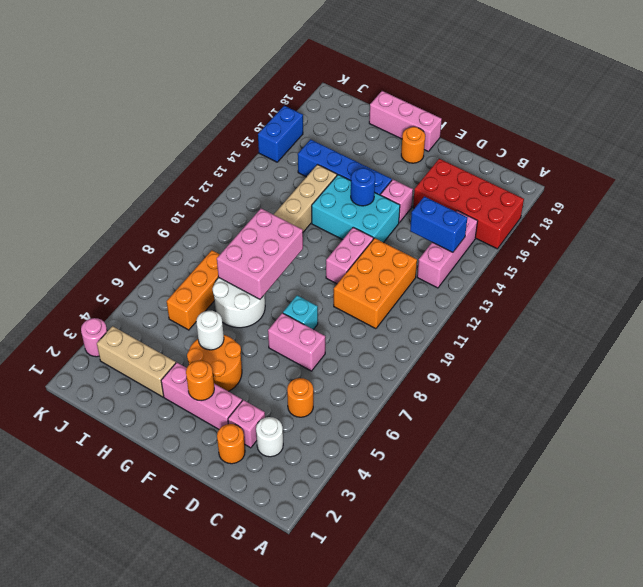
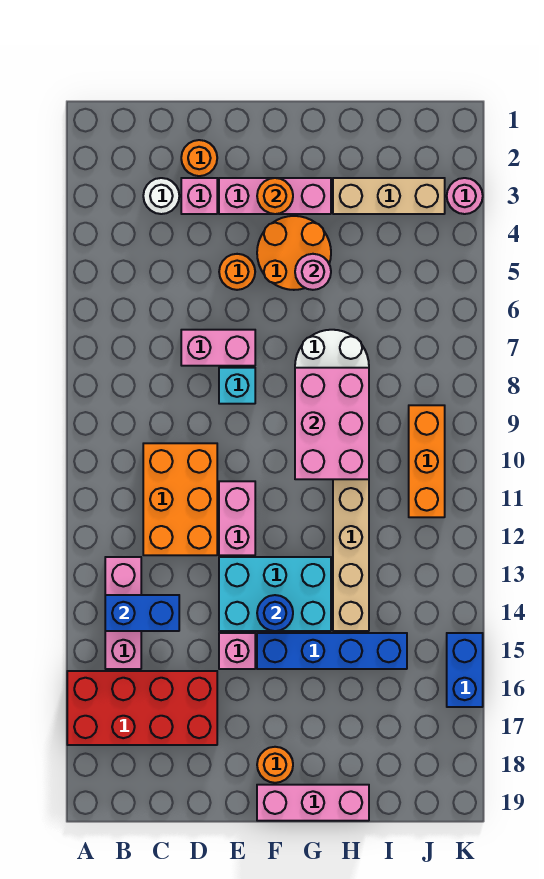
orange round brick C5 level 1 -> orange round brick E5 level 1
white round brick G5 level 2 -> pink round brick G5 level 2
orange brick I6:I8 level 1 -> orange brick J9:J11 level 1

